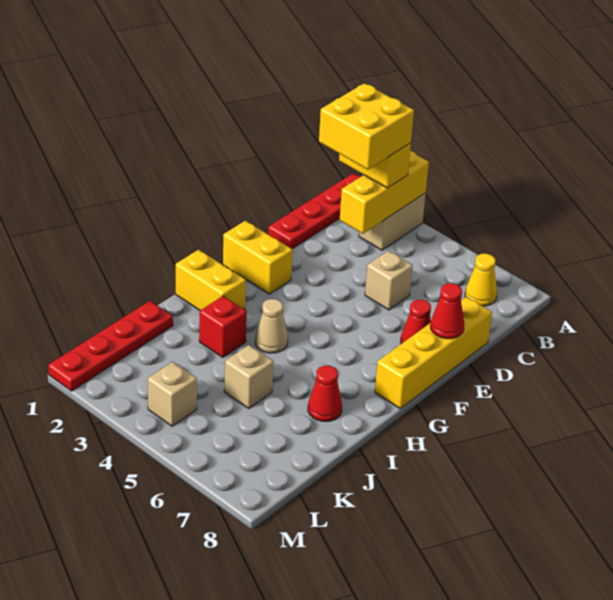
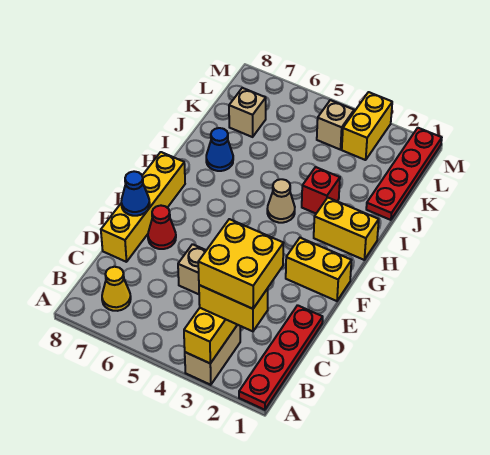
red cone E8 level 2 -> blue cone E8 level 2
red cone I7 level 1 -> blue cone I7 level 1
tan brick J5 level 1 -> tan brick K7 level 1
none -> yellow brick L3:M3 level 1

